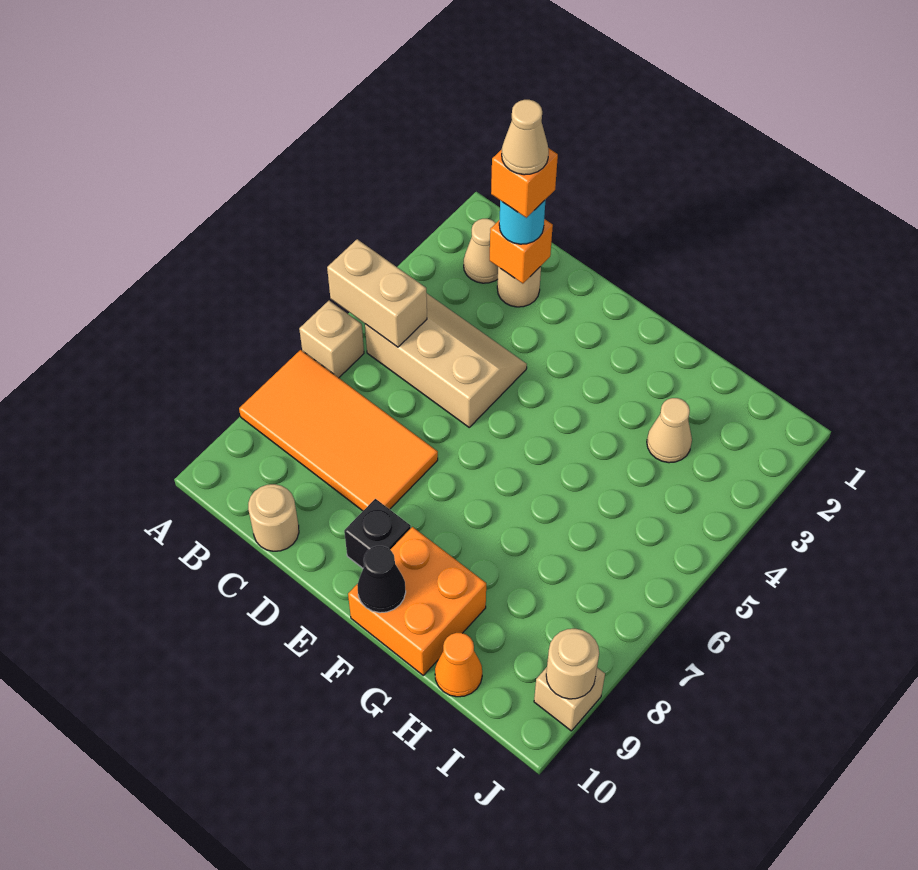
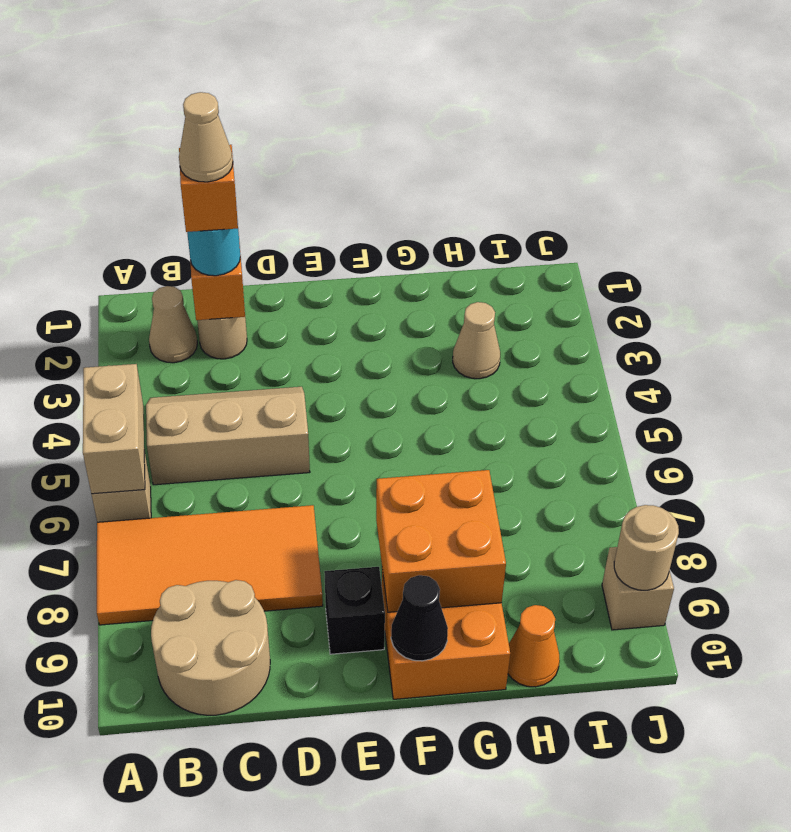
tan brick A5:B5 level 2 -> tan brick A5:A6 level 2
tan round brick C10 level 1 -> tan round brick B9:C10 level 1
none -> orange brick F8:G9 level 2

